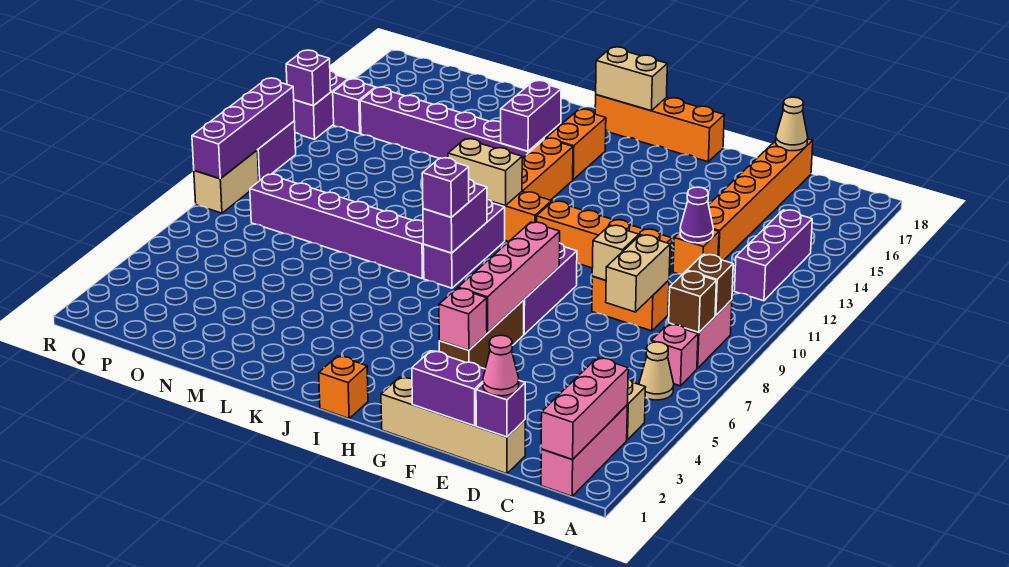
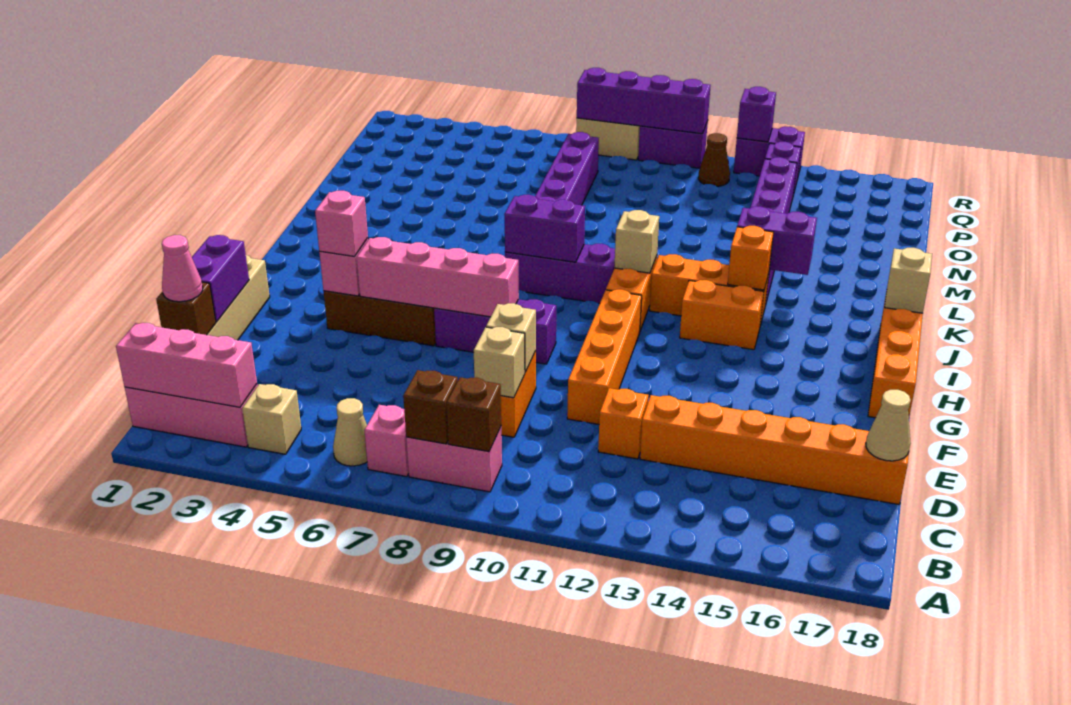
purple brick B12:B14 level 1 -> none
purple brick D1 level 2 -> brown brick D1 level 2
tan brick D8:D9 level 2 -> tan brick D9 level 2
purple cone D12 level 2 -> none
none -> pink brick G4 level 3
orange brick I1 level 1 -> orange brick J14 level 2
tan brick I18:J18 level 2 -> tan brick J18 level 2
purple brick J8 level 3 -> none
tan brick J11:K11 level 2 -> tan brick J11 level 2
orange brick J15:J16 level 1 -> orange brick I13:I14 level 1
none -> brown cone Q12 level 1

